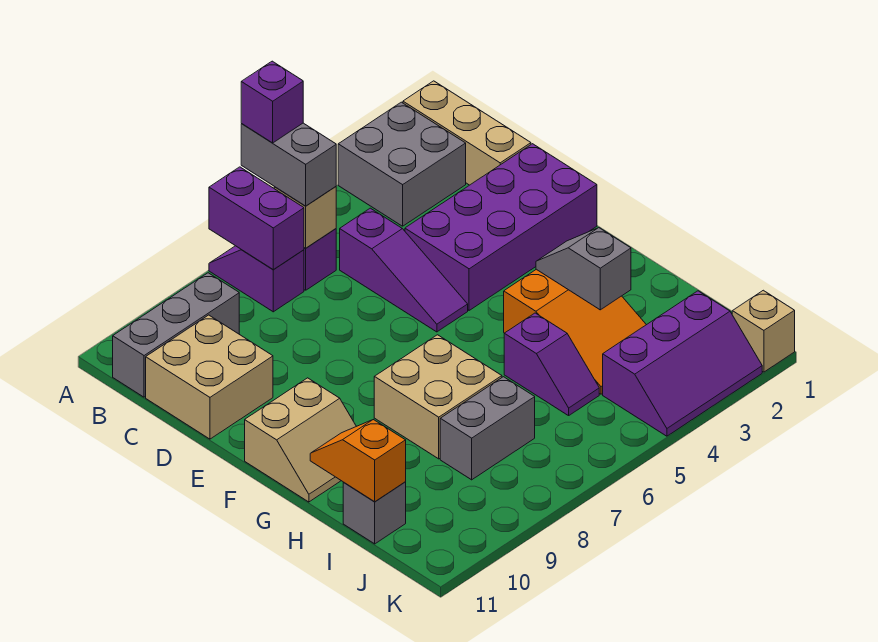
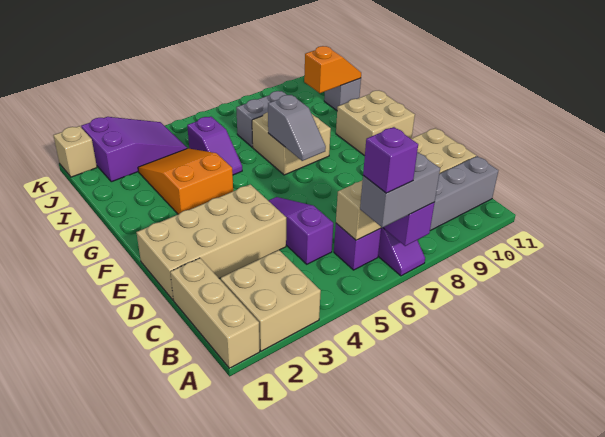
grey brick A2:B3 level 1 -> tan brick A2:B3 level 1
grey brick A6:B6 level 3 -> grey brick A6:A7 level 3
purple brick D1:E4 level 1 -> tan brick D1:E4 level 1
tan slope F10:G11 level 1 top F -> tan brick F10:G11 level 1
grey slope G3:H3 level 2 top H -> grey slope F7:G7 level 2 top G
purple slope H5:I5 level 1 top H -> purple slope H5:I5 level 1 top I
orange slope H11:I11 level 2 top I -> orange slope I10:I11 level 2 top 10
purple slope J2:K4 level 1 top J -> purple slope J2:K4 level 1 top 2

